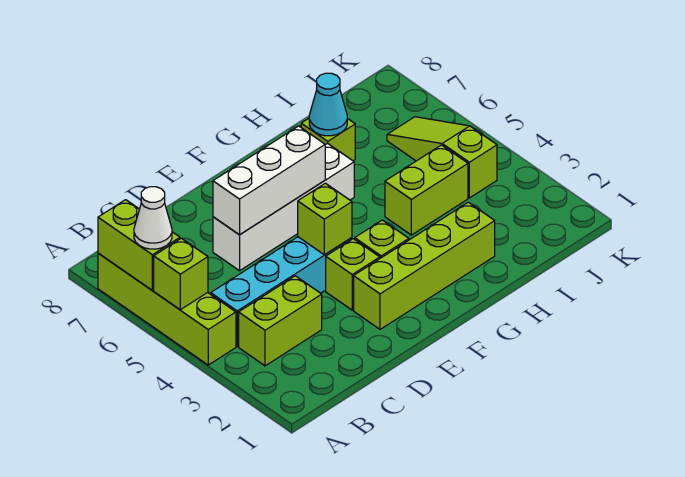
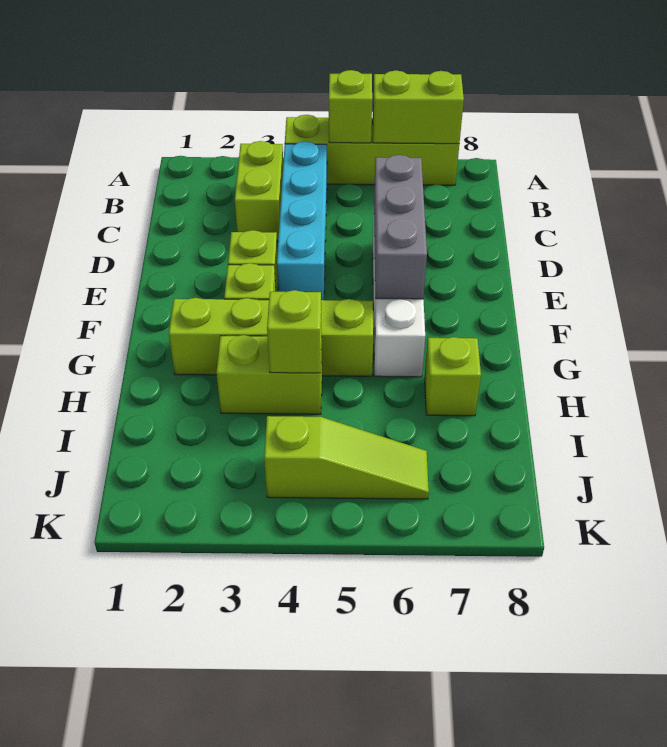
white cone A6 level 3 -> none
white brick D6:F6 level 2 -> grey brick D6:F6 level 2
lime brick E2:H2 level 1 -> lime brick G2:G5 level 1
lime brick E4 level 2 -> lime brick H4 level 2
lime brick H4:I4 level 1 -> lime brick H3:H4 level 1
cyan cone H7 level 2 -> none

